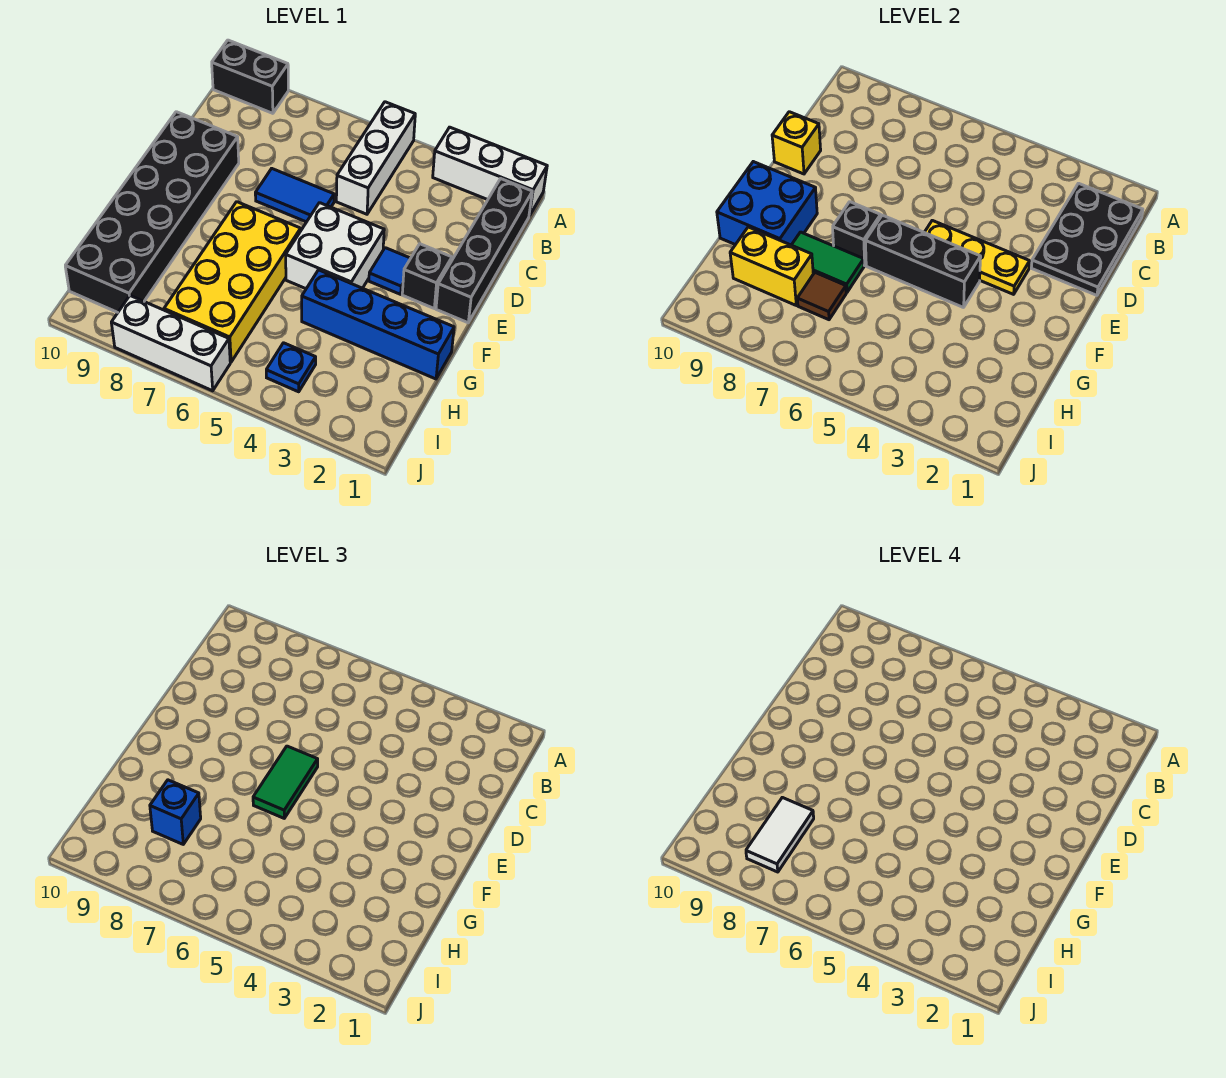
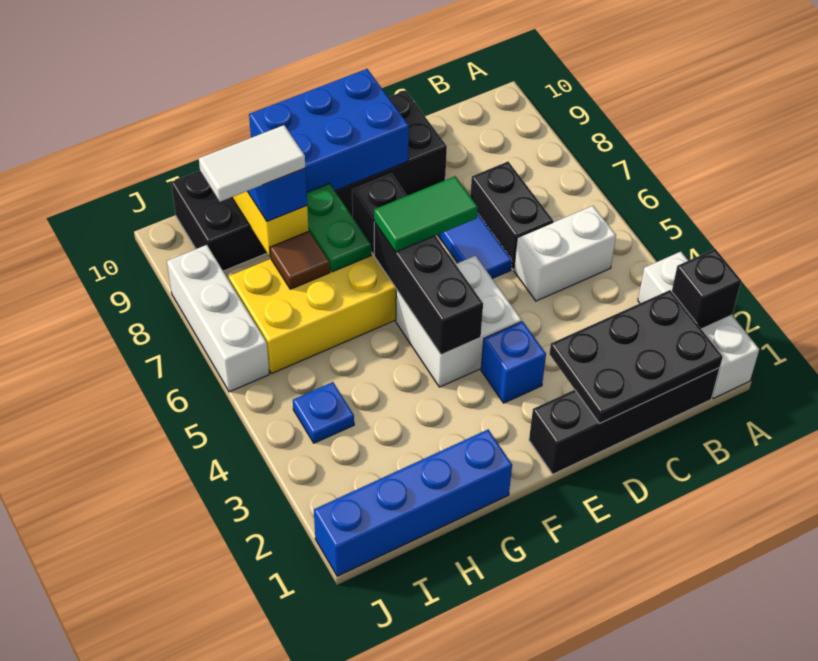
white brick A5:C5 level 1 -> white brick B5:C5 level 1
black brick A9:A10 level 1 -> black brick C6:C7 level 1
yellow brick D10 level 2 -> none
black brick E2 level 1 -> black brick A2 level 2
blue tile E3 level 1 -> blue brick E3 level 1
yellow plate E3:E5 level 2 -> none
blue brick F9:G10 level 2 -> blue brick E9:G10 level 2
blue brick G1:G4 level 1 -> blue brick G1:J1 level 1
green tile G7:G8 level 2 -> green plate G7:G8 level 2

